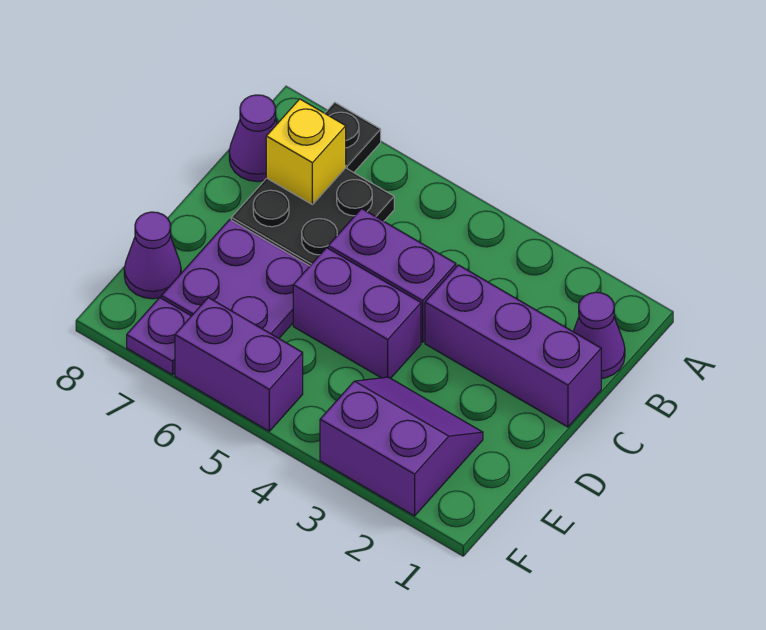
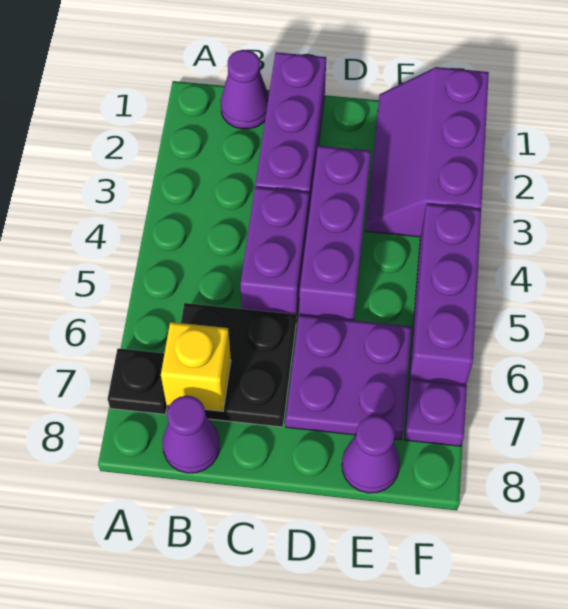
purple brick D4:D5 level 1 -> purple brick D3:D5 level 1
purple slope E2:F3 level 1 top F -> purple slope E1:F3 level 1 top F
purple brick F5:F6 level 1 -> purple brick F4:F6 level 1

